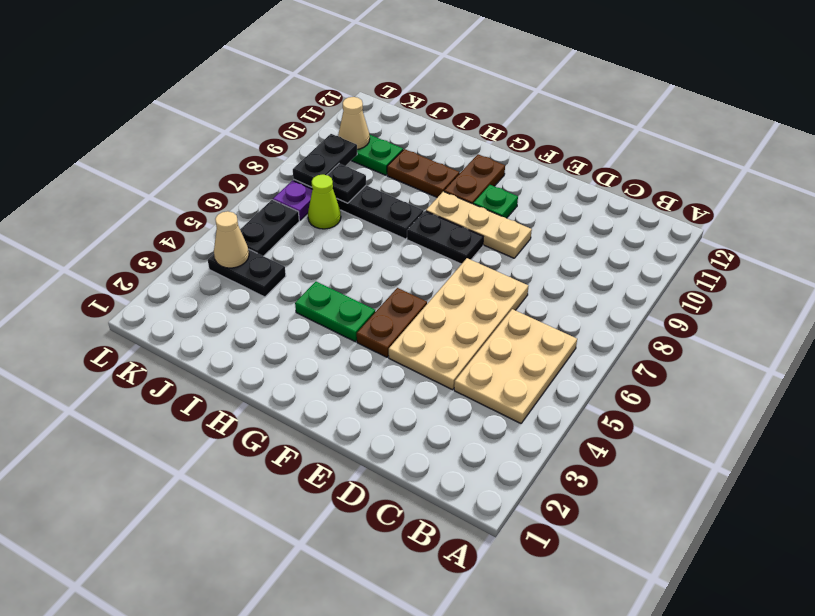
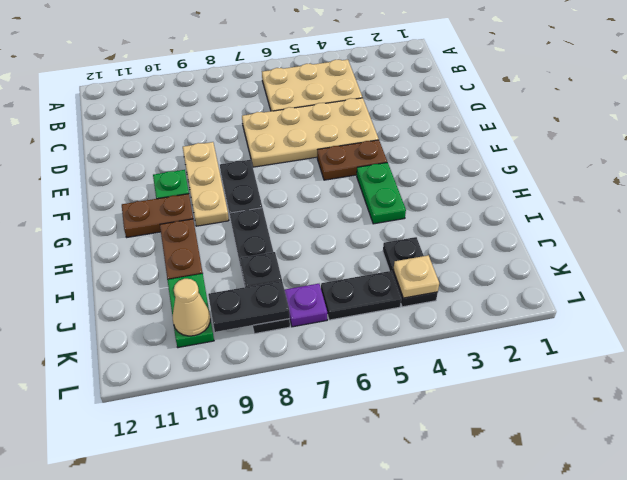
lime cone J7 level 1 -> none
tan cone K4 level 2 -> tan plate K4 level 2

